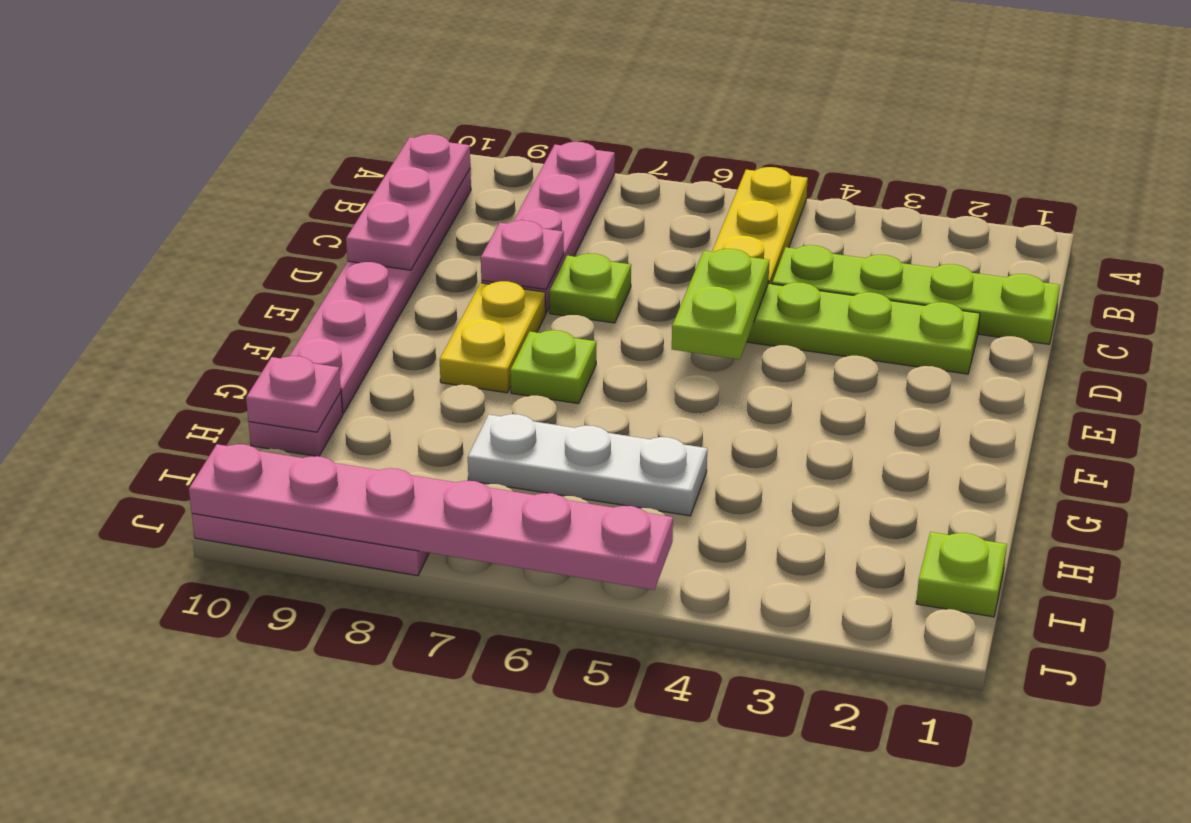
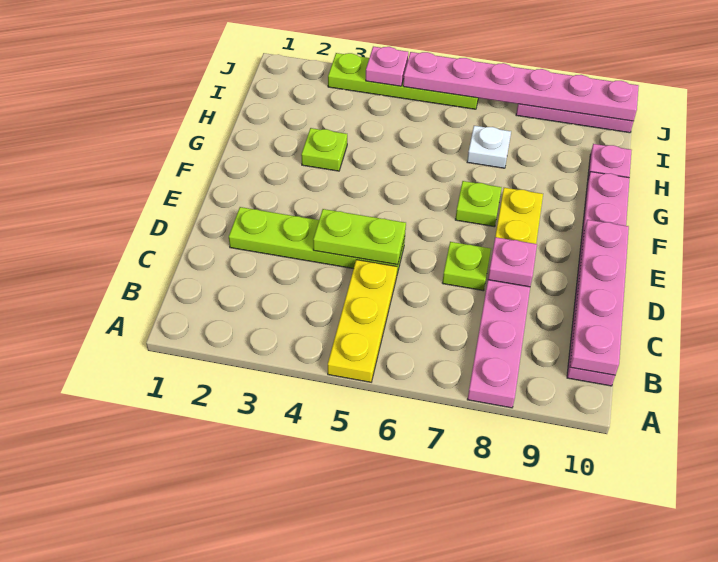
pink plate B10:D10 level 2 -> pink plate B10:E10 level 2
lime plate C1:C4 level 1 -> lime plate J3:J6 level 1
lime plate D5:E5 level 2 -> lime plate D4:D5 level 2
white plate H5:H7 level 1 -> white plate H7 level 1
pink plate H10 level 2 -> pink plate J4 level 2
lime plate I1 level 1 -> lime plate G3 level 1

